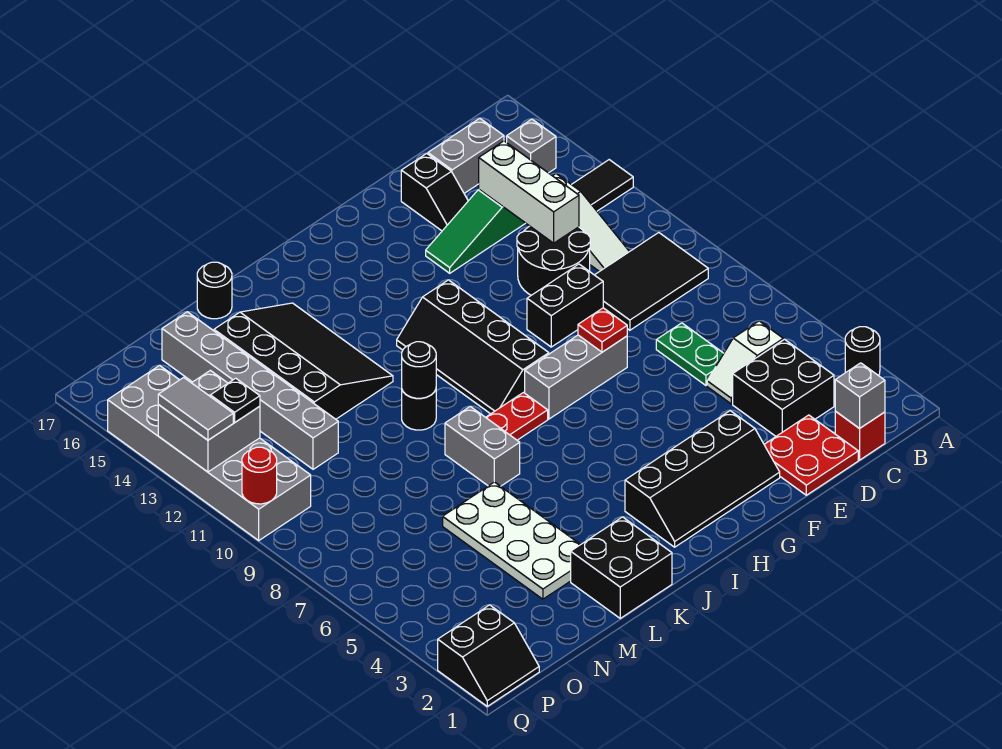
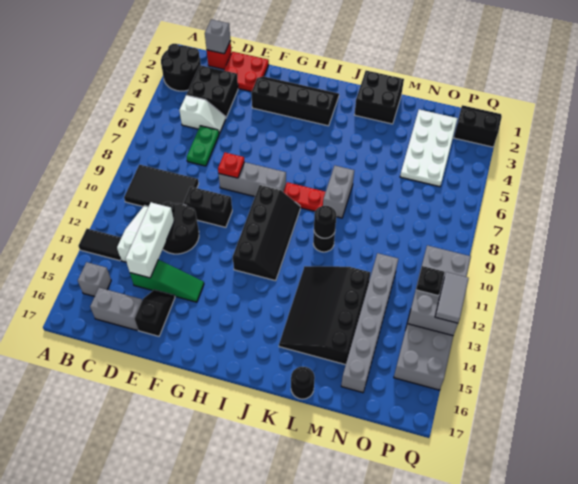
black round brick A3 level 1 -> black round brick A2:B3 level 1
white plate L3:M6 level 1 -> white plate N2:O5 level 1
red round brick Q10 level 2 -> none

